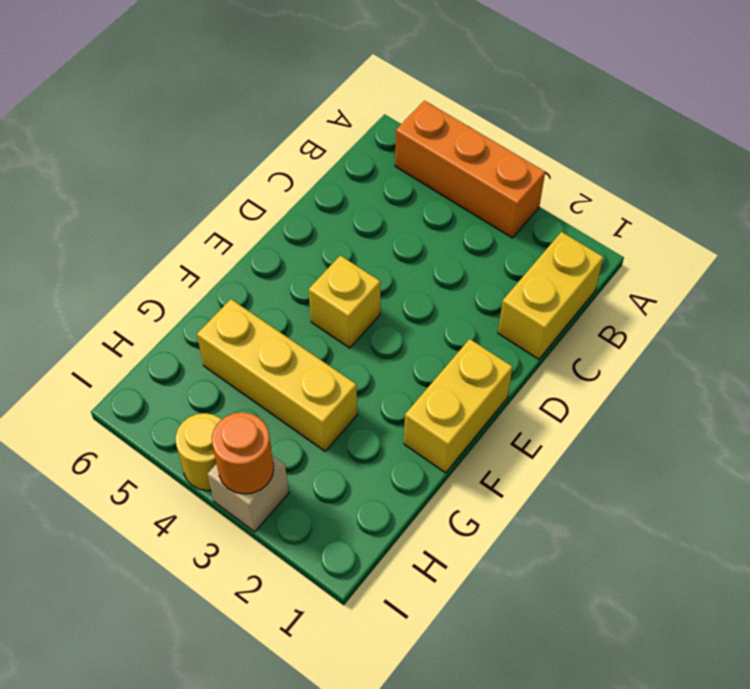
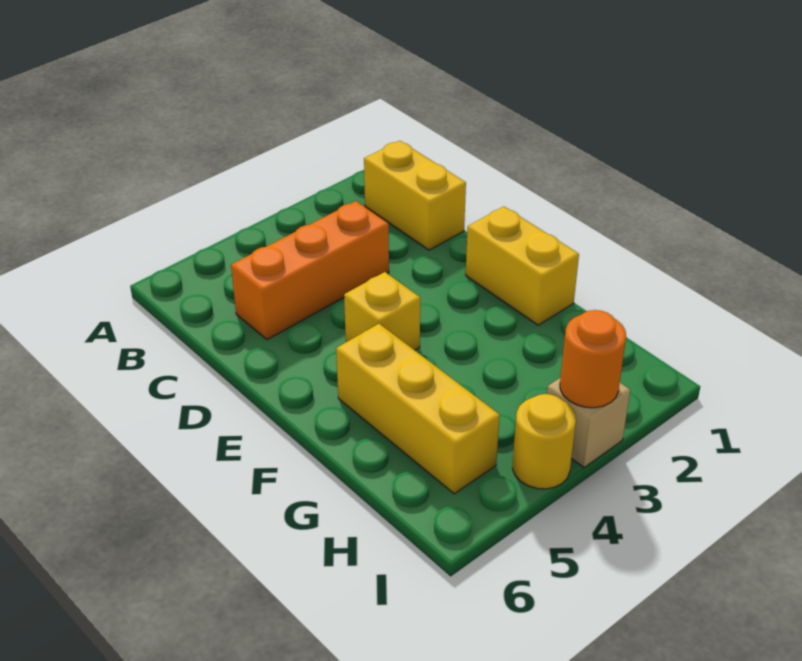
orange brick A3:A5 level 1 -> orange brick C3:C5 level 1
yellow brick G3:G5 level 1 -> yellow brick F5:H5 level 1

